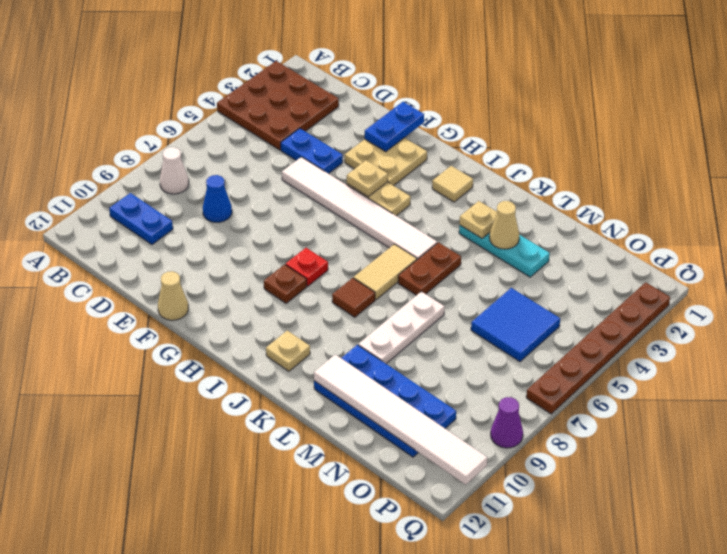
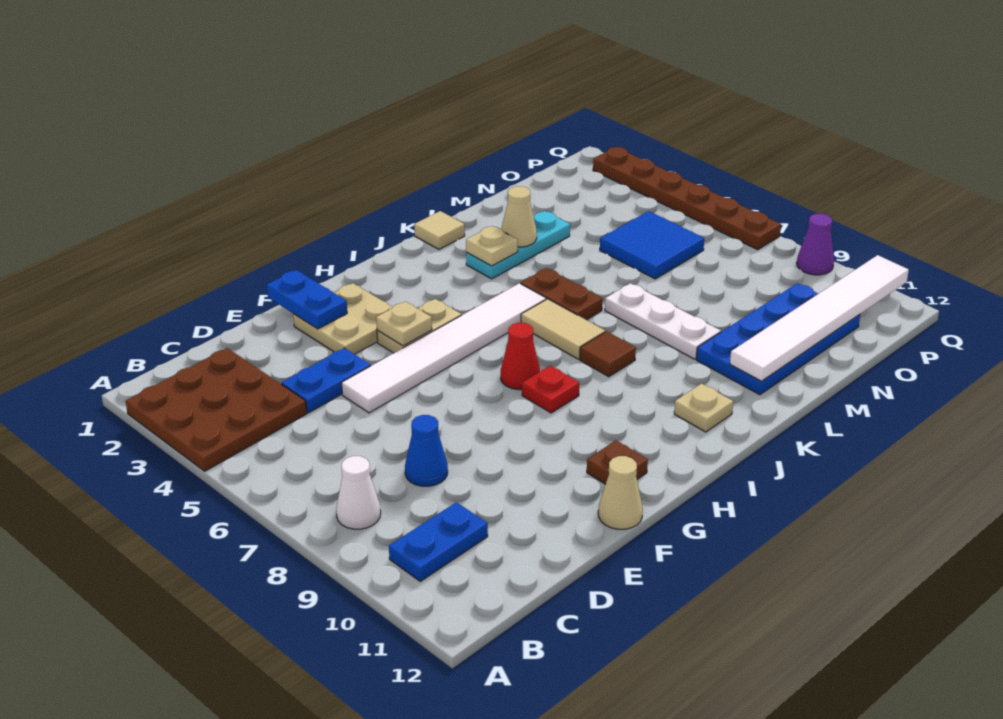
none -> red cone H7 level 1
brown plate H9 level 1 -> brown plate G11 level 1
tan tile I2 level 1 -> tan tile K1 level 1

